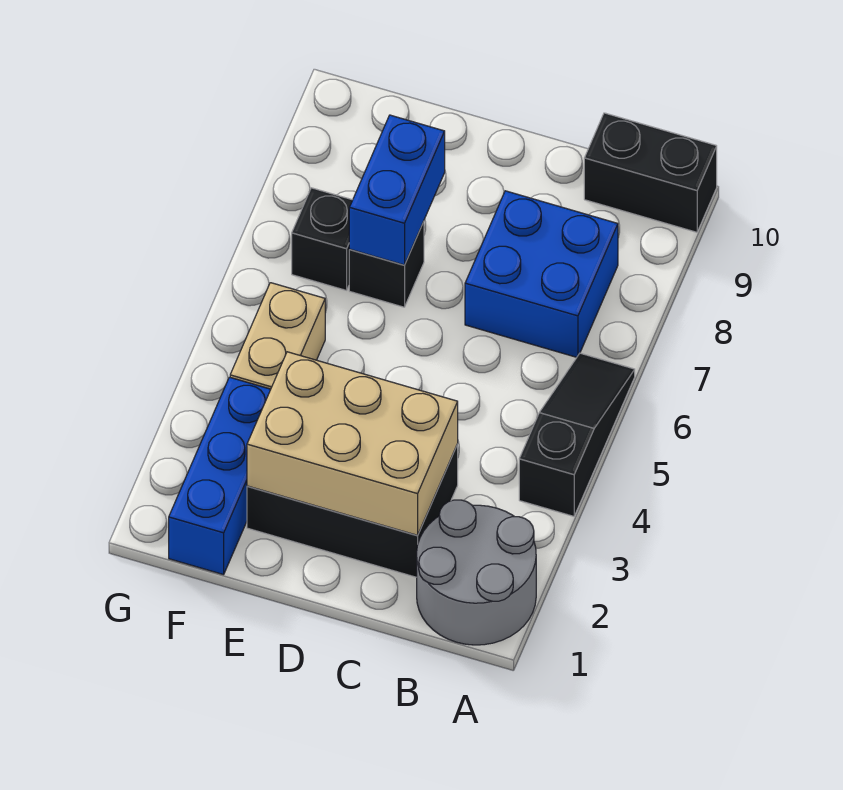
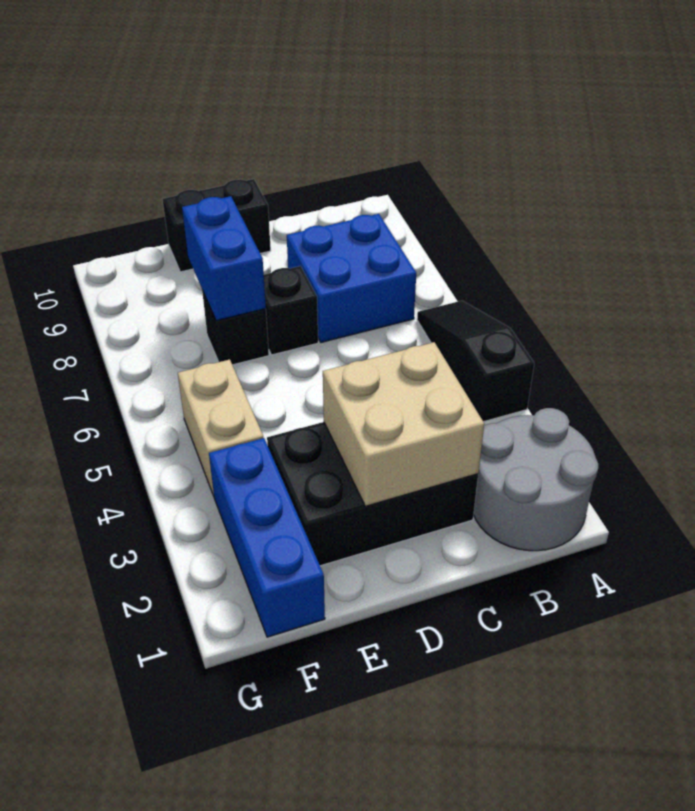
black brick A10:B10 level 1 -> black brick D10:E10 level 1
tan brick C2:E3 level 2 -> tan brick C2:D3 level 2
black brick F7 level 1 -> black brick D7 level 1

